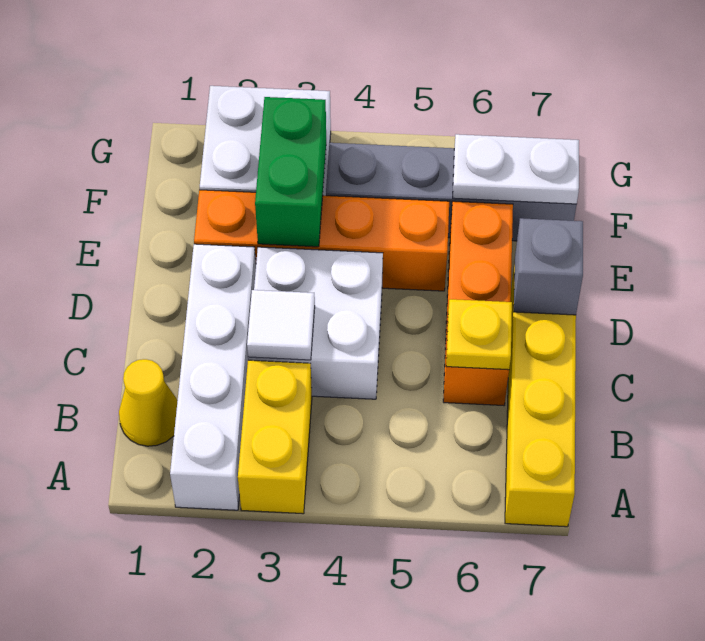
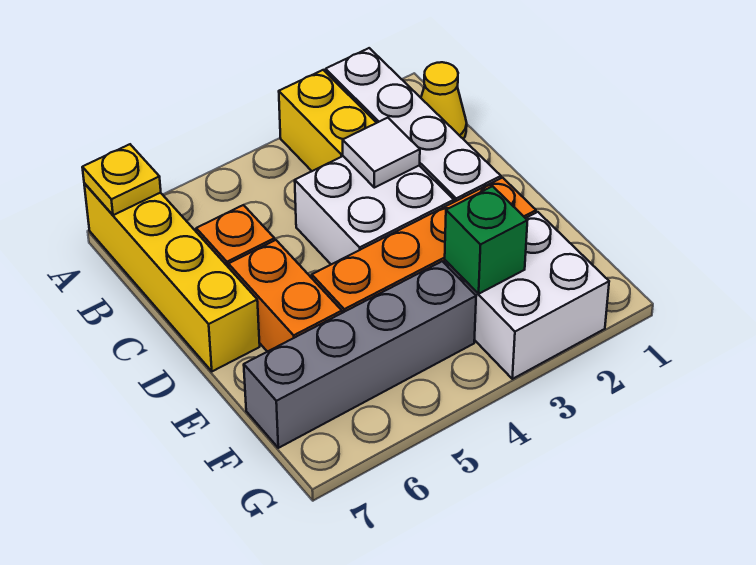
yellow plate C6 level 2 -> yellow plate A7 level 2
grey brick D7 level 2 -> none
green brick E3:F3 level 2 -> green brick F3 level 2
white plate F6:F7 level 2 -> none

